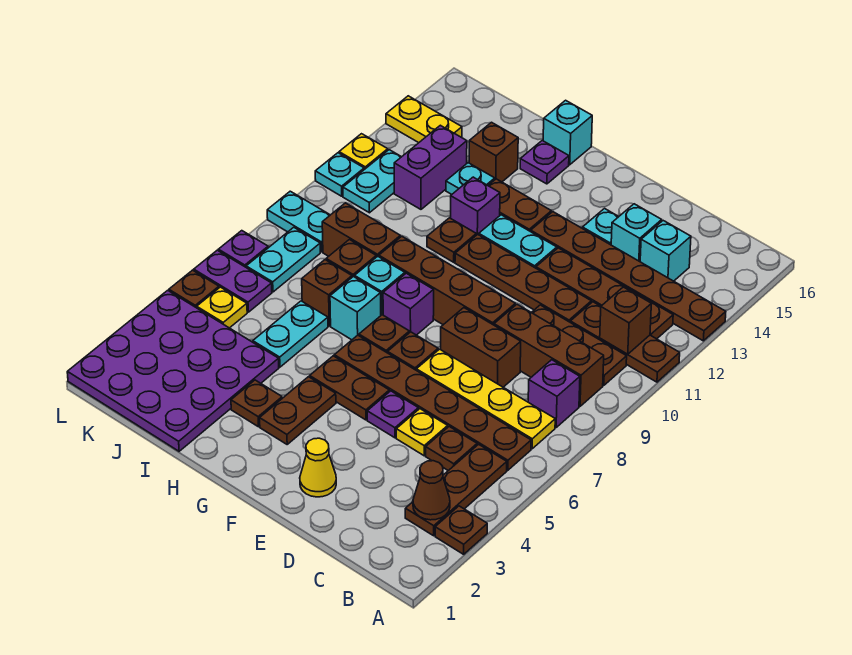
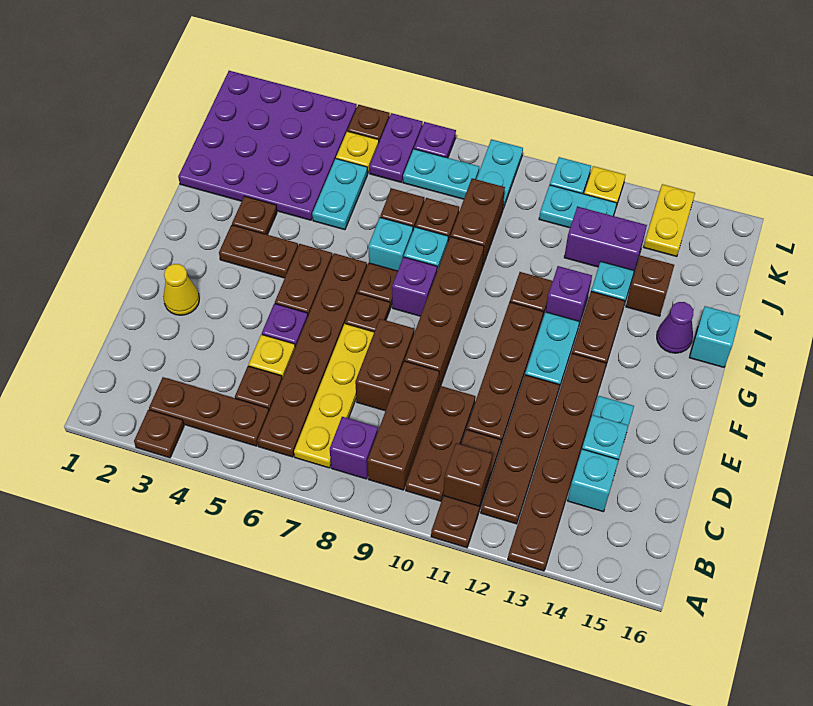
brown cone B3 level 2 -> none
purple plate H15 level 1 -> purple cone H15 level 1
cyan plate I5:I6 level 1 -> cyan plate I5:J5 level 1

